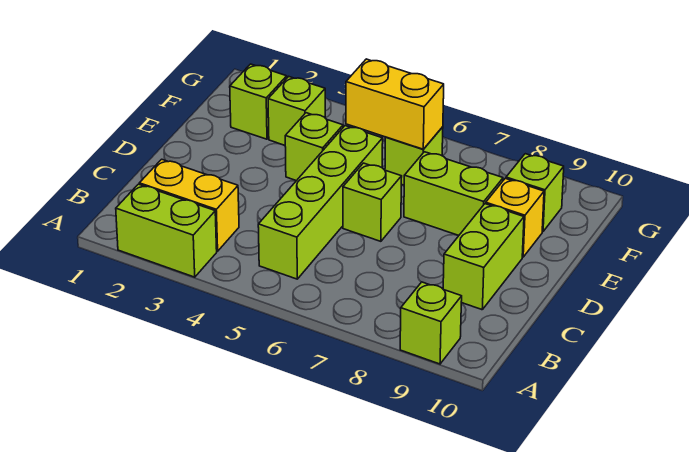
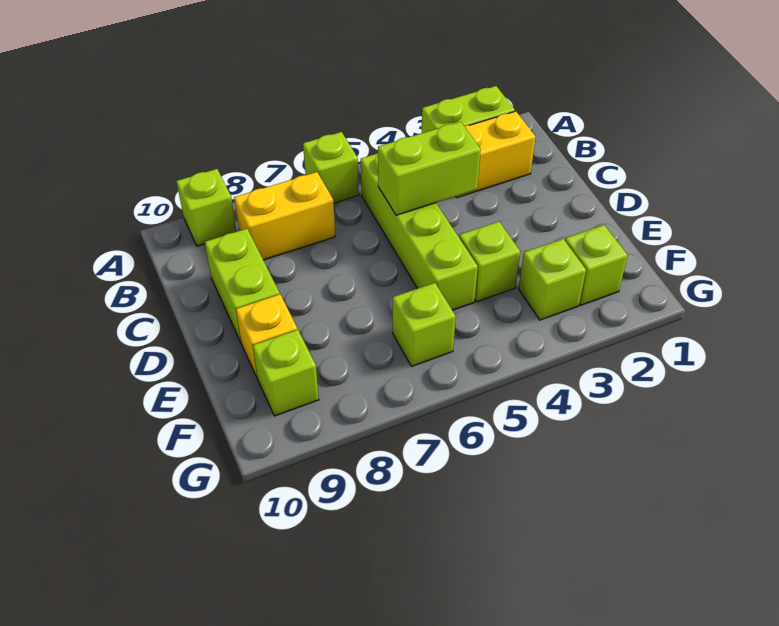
lime brick D6 level 1 -> lime brick A6 level 1
lime brick E7:E8 level 1 -> lime brick C4:C5 level 2
yellow brick F5:F6 level 2 -> yellow brick B7:B8 level 1

